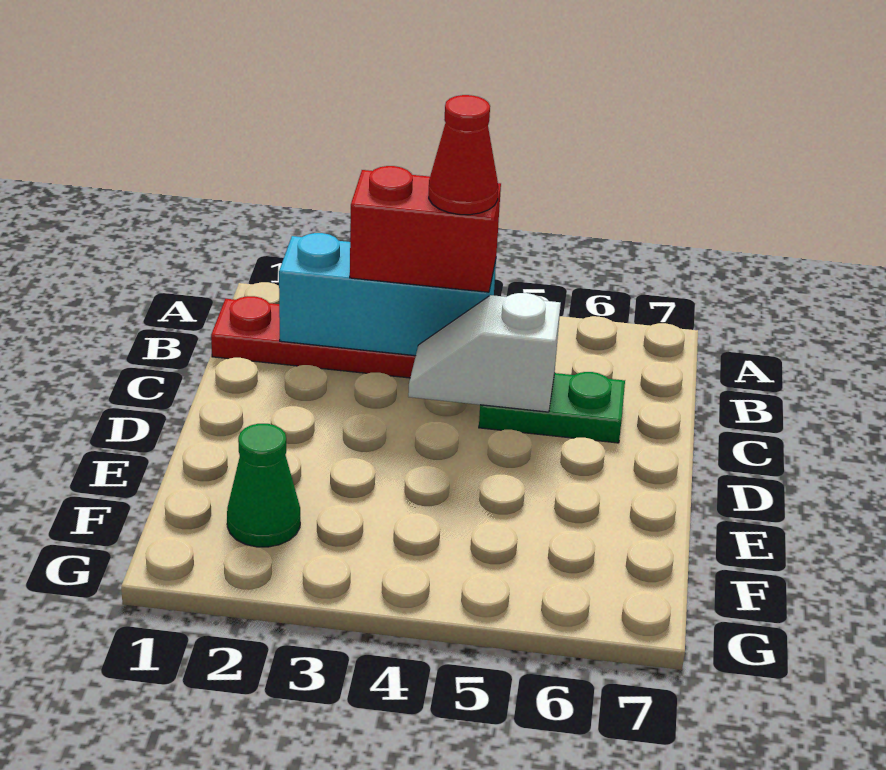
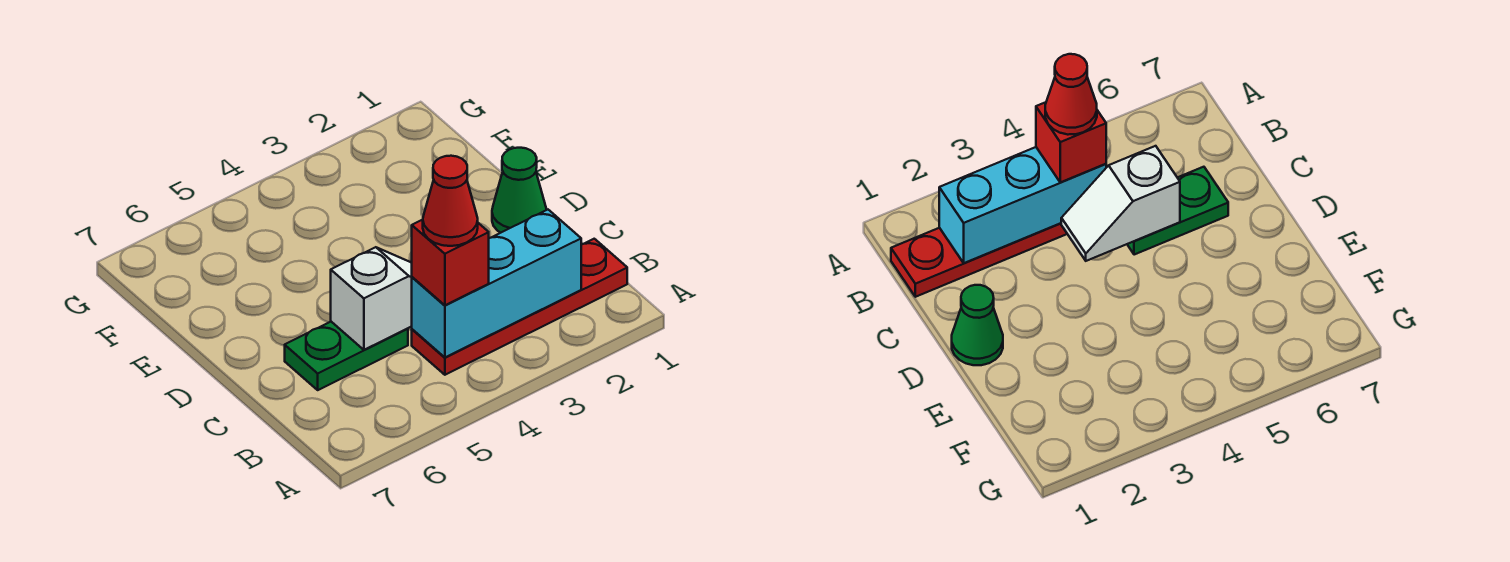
red brick B3:B4 level 3 -> red brick B4 level 3
green cone F2 level 1 -> green cone D1 level 1

